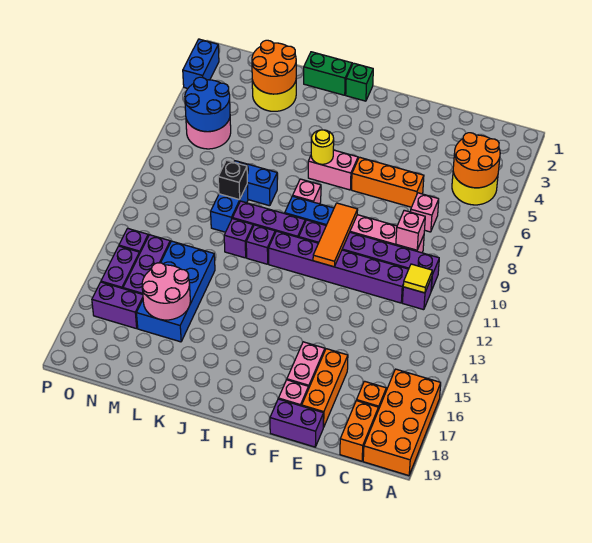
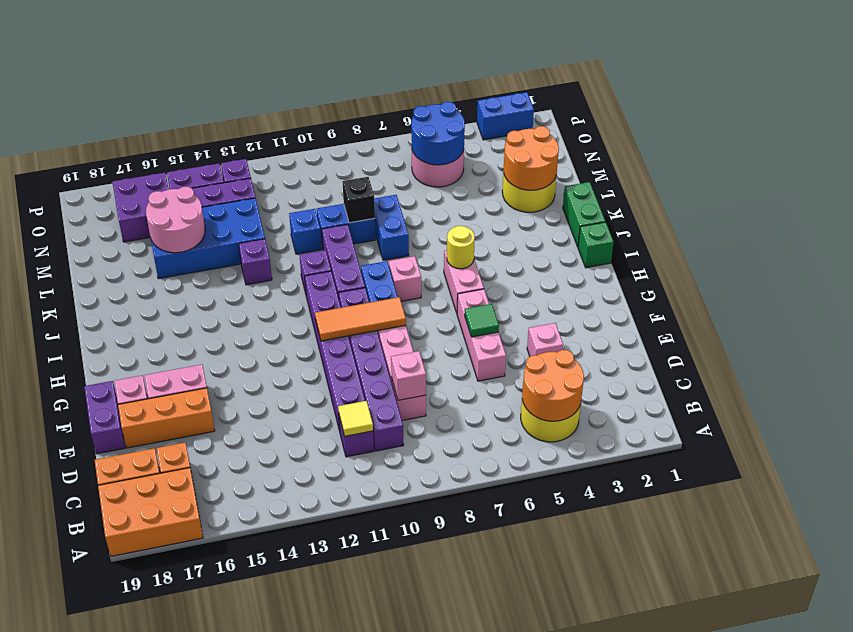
orange brick A16:B19 level 1 -> orange brick A17:B19 level 1
pink brick D7 level 1 -> pink brick E4 level 1
orange brick E6:G6 level 1 -> pink brick E6:G6 level 1
none -> green tile F6 level 2
purple brick K11 level 1 -> purple brick K13 level 1
none -> blue brick L11 level 1
purple brick N16:O16 level 1 -> purple brick N16:O17 level 1

